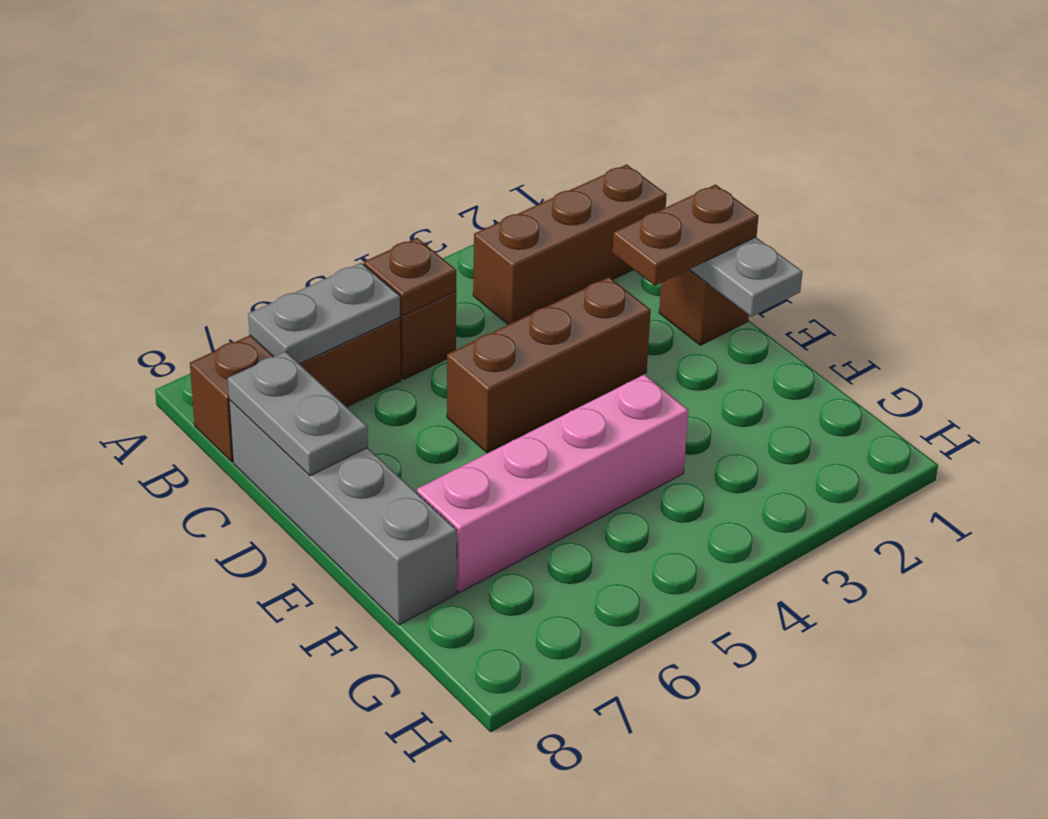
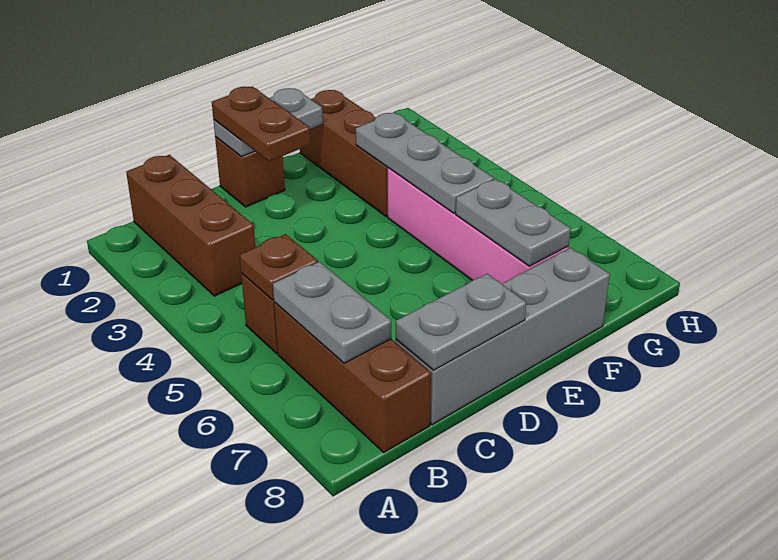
brown brick D3:D5 level 1 -> brown brick F1:F3 level 1
none -> grey plate F3:F5 level 2
none -> grey plate F6:F7 level 2

